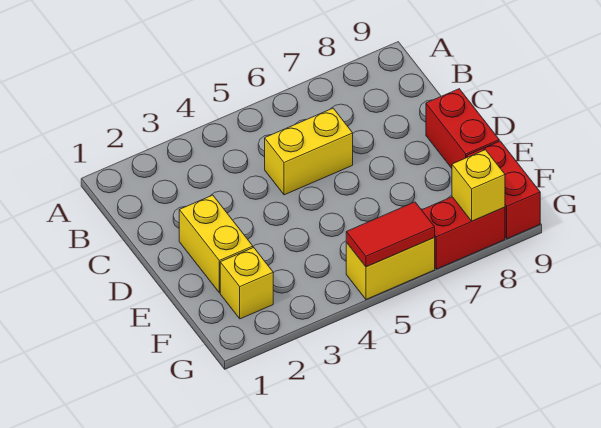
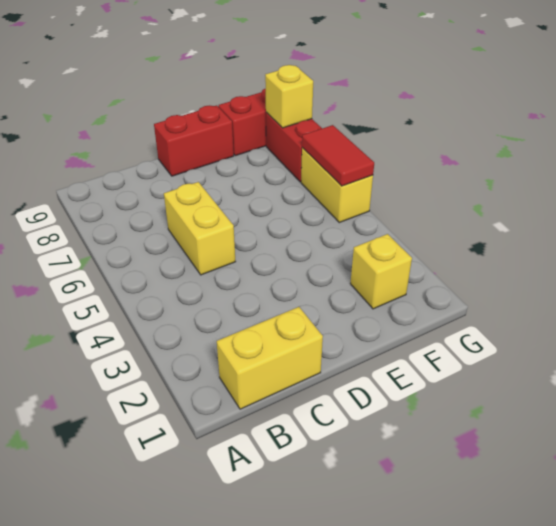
yellow brick D2:E2 level 1 -> yellow brick B1:C1 level 1

